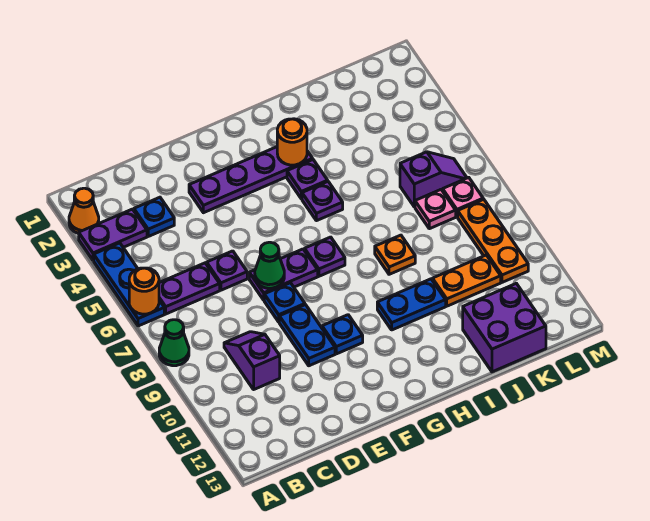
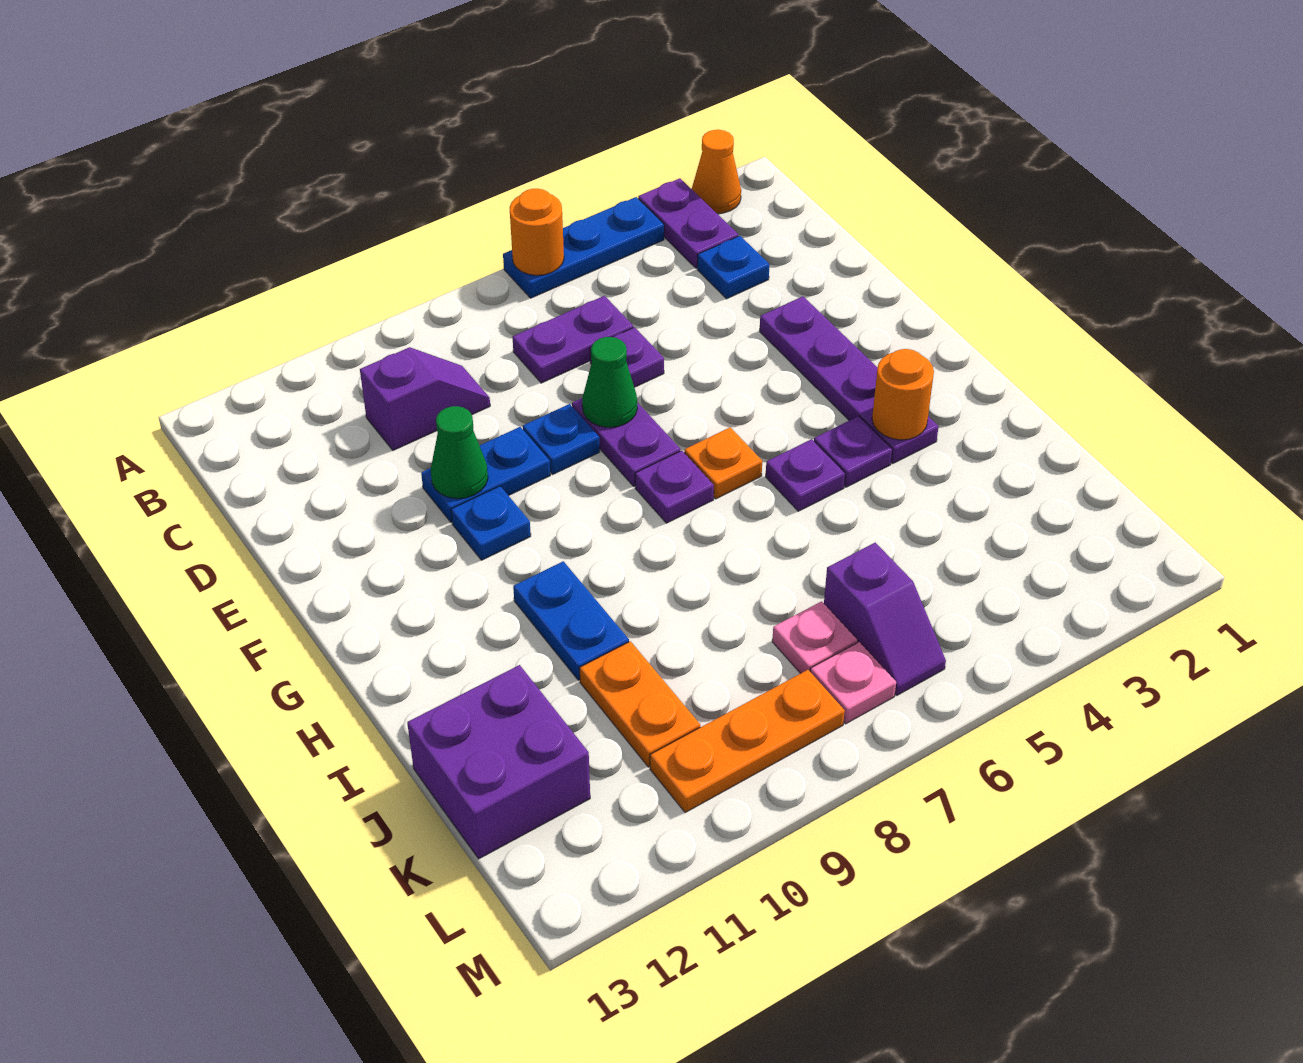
green cone A8 level 1 -> green cone E10 level 2
purple plate B6:C6 level 1 -> purple plate C6:C7 level 1
orange plate I8 level 1 -> orange plate G6 level 1

